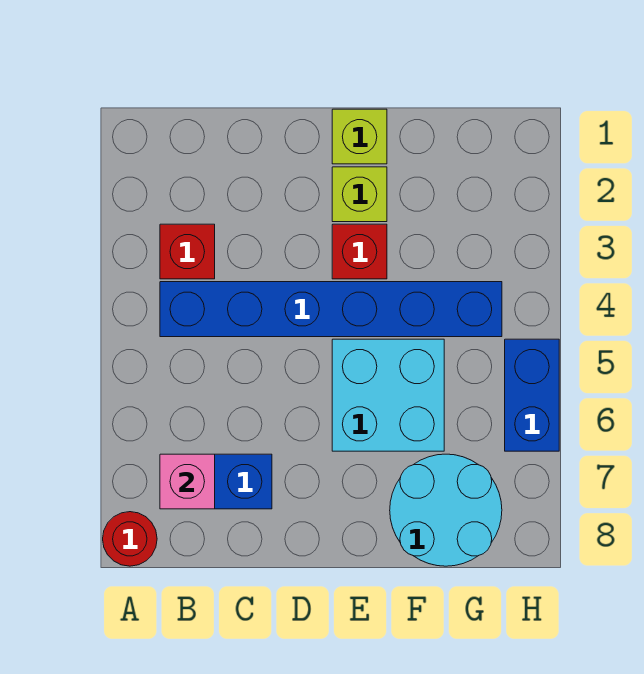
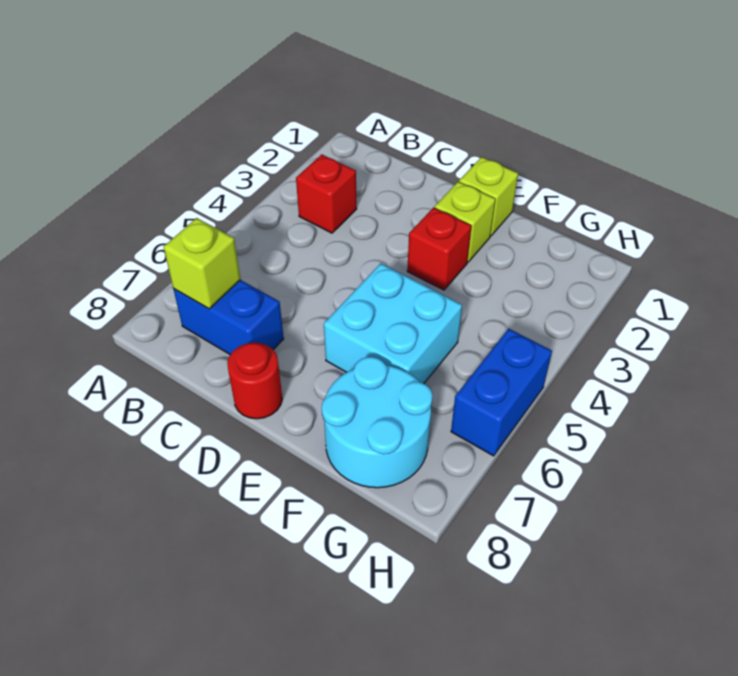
red round brick A8 level 1 -> red round brick D8 level 1
blue brick B4:G4 level 1 -> none
pink brick B7 level 2 -> lime brick B7 level 2

